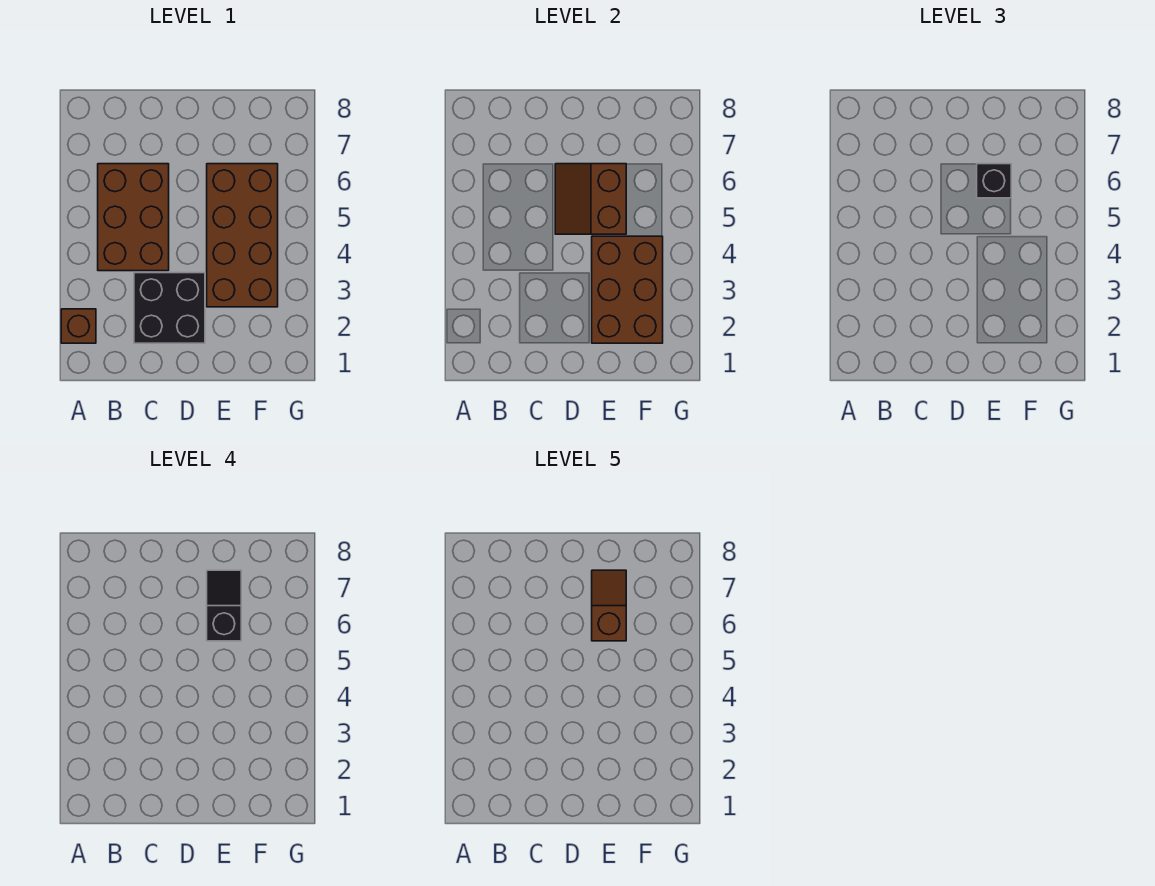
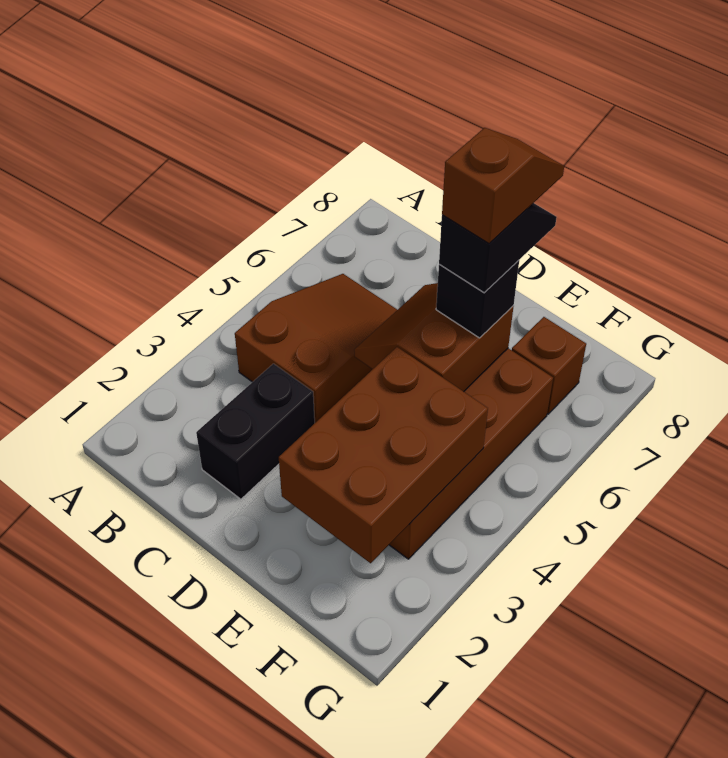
brown brick A2 level 1 -> brown brick F7 level 1
brown brick B4:C6 level 1 -> brown slope B4:C6 level 1 top 4
black brick C2:D3 level 1 -> black brick C2:C3 level 1

